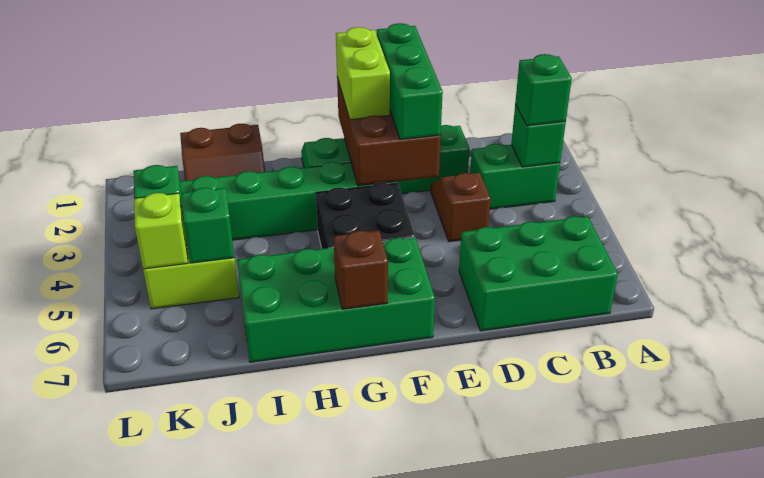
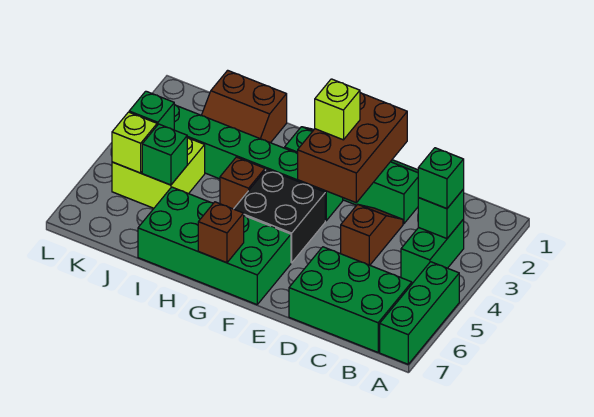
green brick B3:C3 level 1 -> green brick B3:B4 level 1
green brick E1:E3 level 3 -> green brick A5:A7 level 1
lime brick F1:F2 level 3 -> lime brick F2 level 3
none -> brown brick H4 level 1

